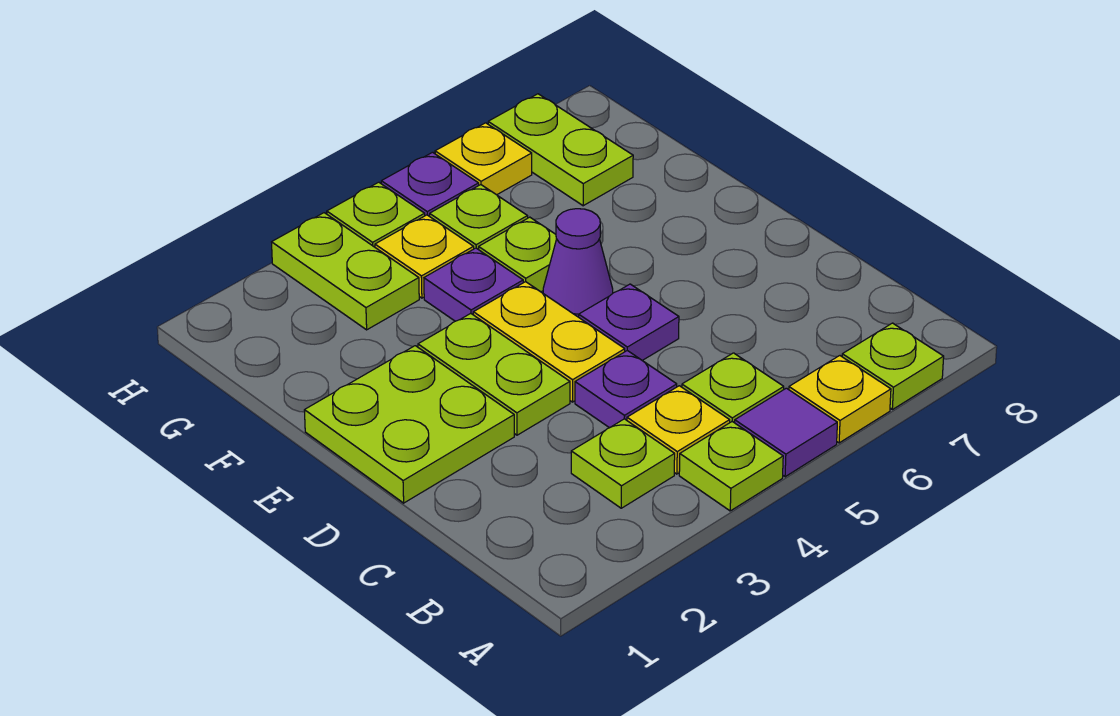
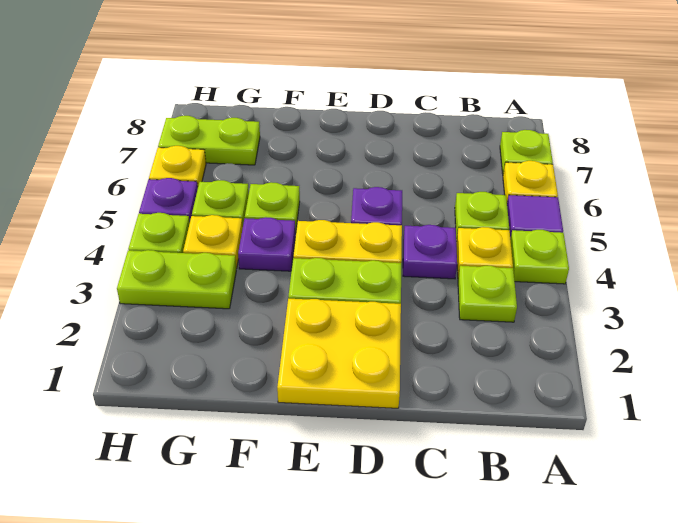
lime plate D1:E2 level 1 -> yellow plate D1:E2 level 1
purple cone E5 level 1 -> none

